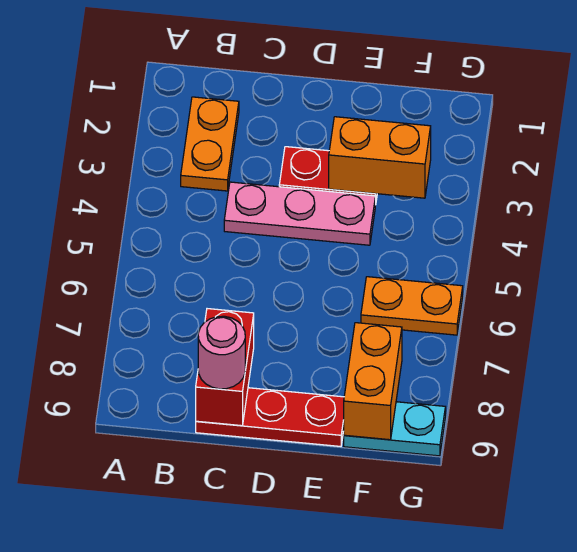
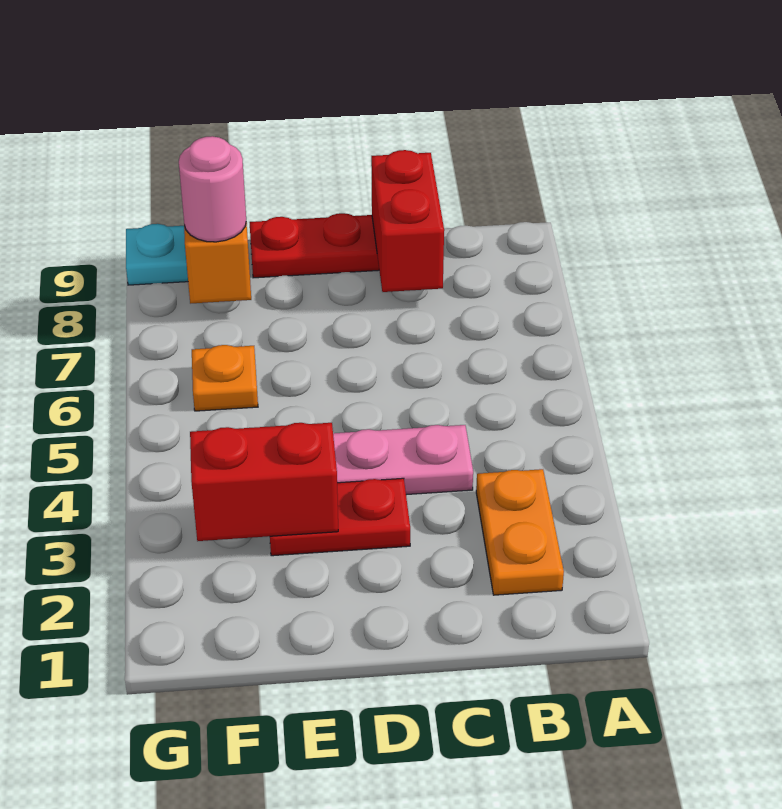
pink round brick C9 level 3 -> pink round brick F8 level 3
orange brick E3:F3 level 2 -> red brick E3:F3 level 2
orange plate F6:G6 level 1 -> orange plate F6 level 1

